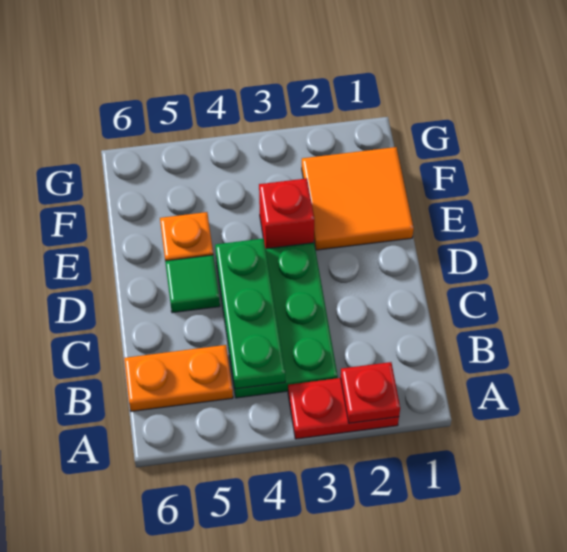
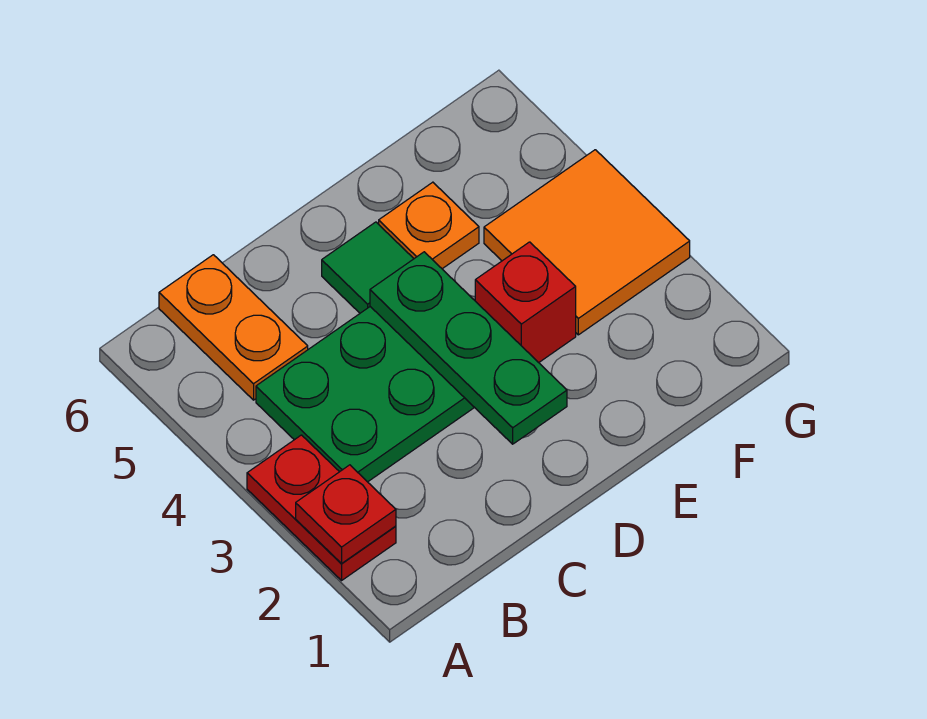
green plate B4:D4 level 2 -> green plate D2:D4 level 2
orange tile E1:F2 level 1 -> orange tile F3:G4 level 1

